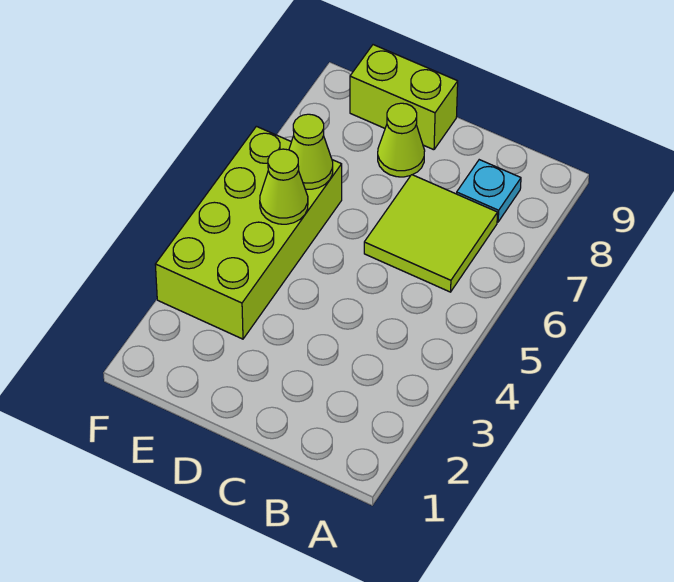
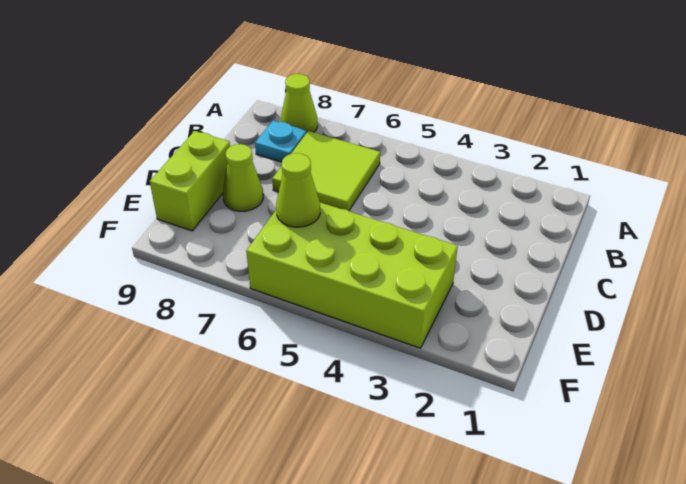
lime cone E5 level 2 -> lime cone A8 level 1

